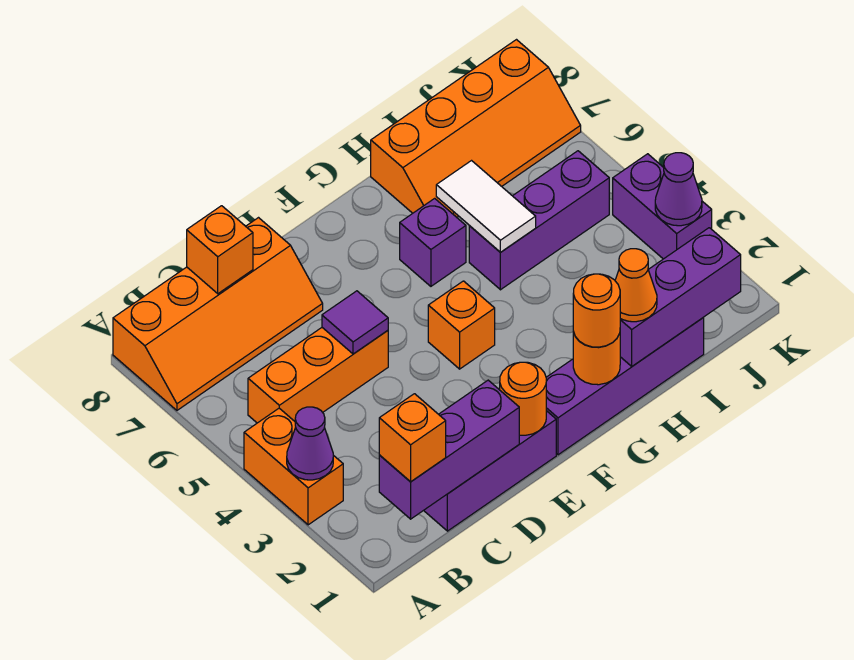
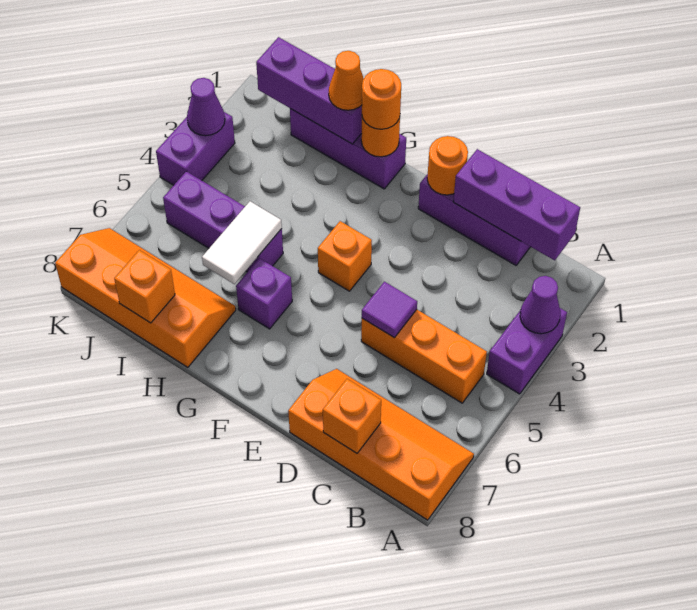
orange brick A3:A4 level 1 -> purple brick A3:A4 level 1
orange brick B1 level 3 -> orange brick I8 level 2
purple brick F1:I1 level 1 -> purple brick G1:I1 level 1

